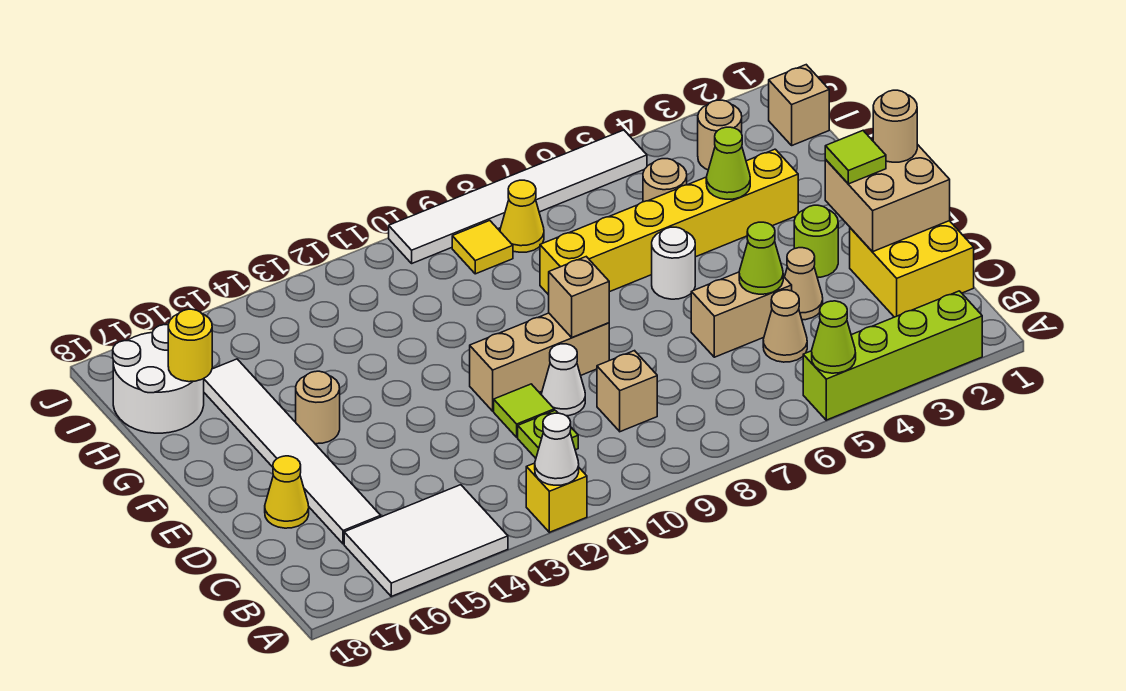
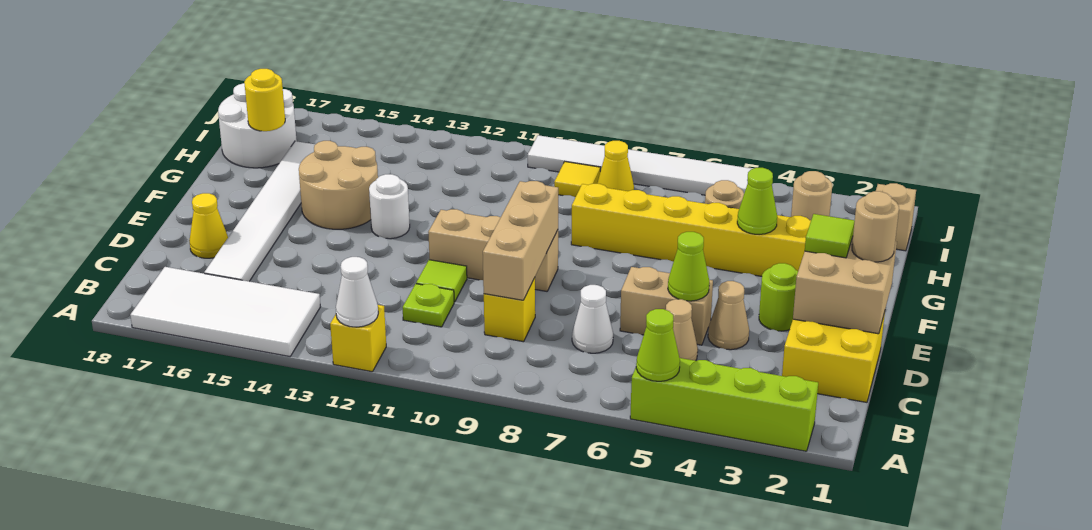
white tile A14:B16 level 1 -> white tile A14:B17 level 1
tan brick C9 level 1 -> yellow brick C9 level 1
white cone D10 level 1 -> white cone C7 level 1
tan brick E9 level 2 -> tan brick C9:E9 level 2
white round brick F6 level 1 -> white round brick F13 level 1
tan round brick F15 level 1 -> tan round brick F14:G15 level 1

